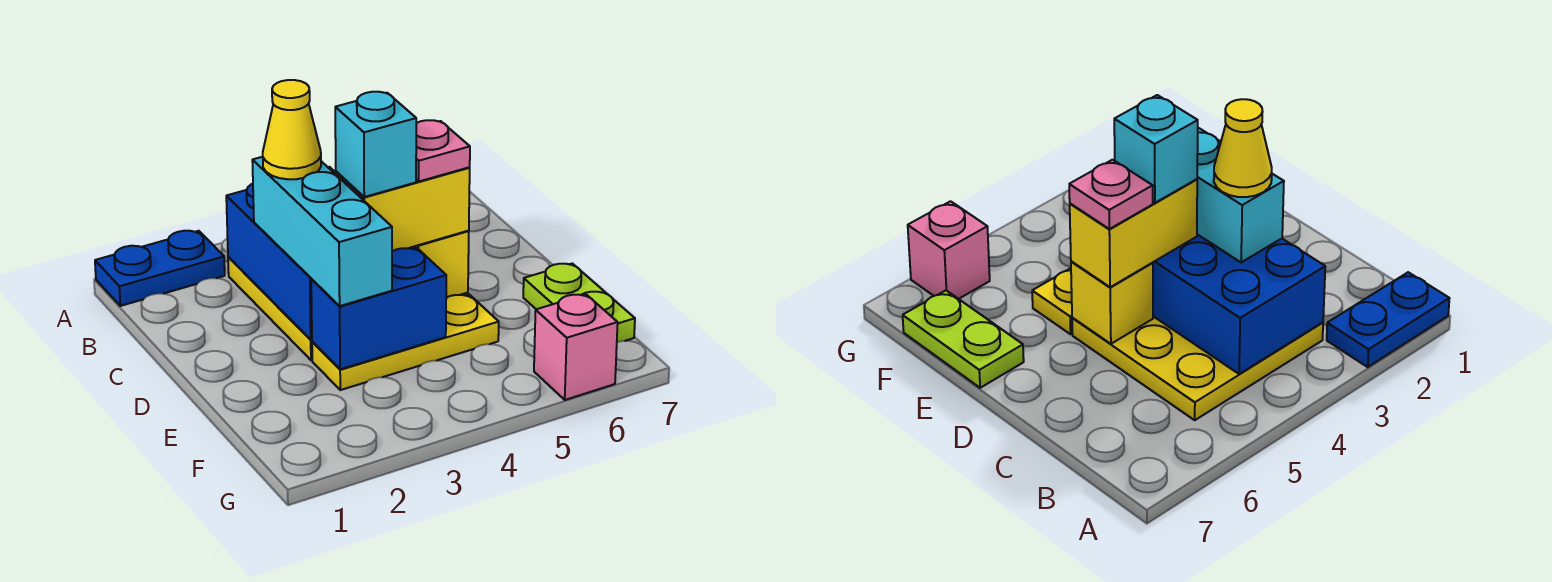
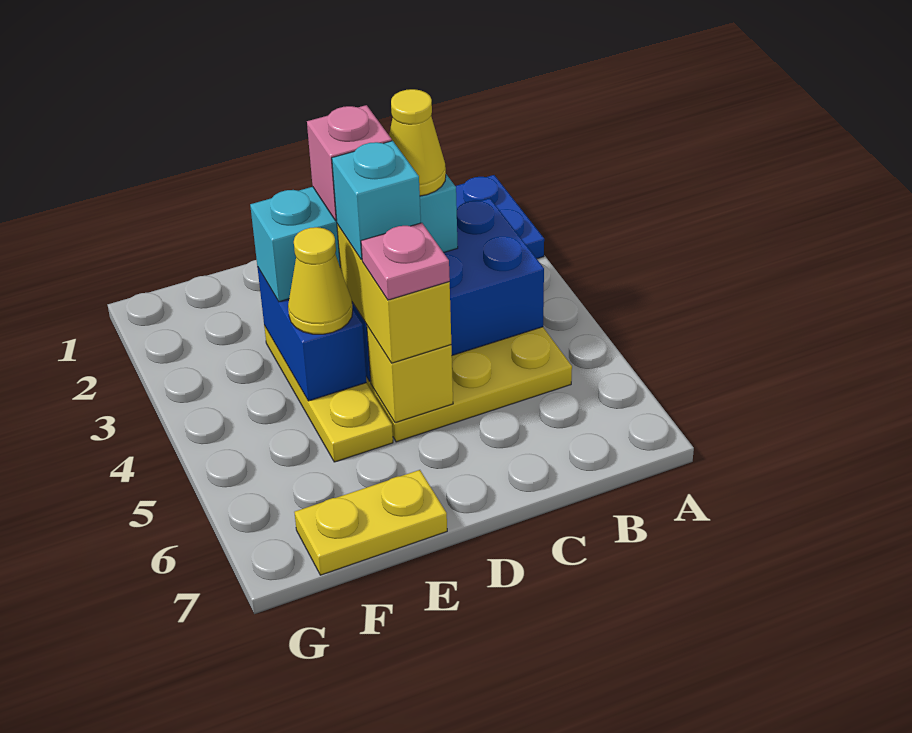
none -> yellow cone E4 level 3
lime plate E7:F7 level 1 -> yellow plate E7:F7 level 1
pink brick G6 level 1 -> pink brick D3 level 4

